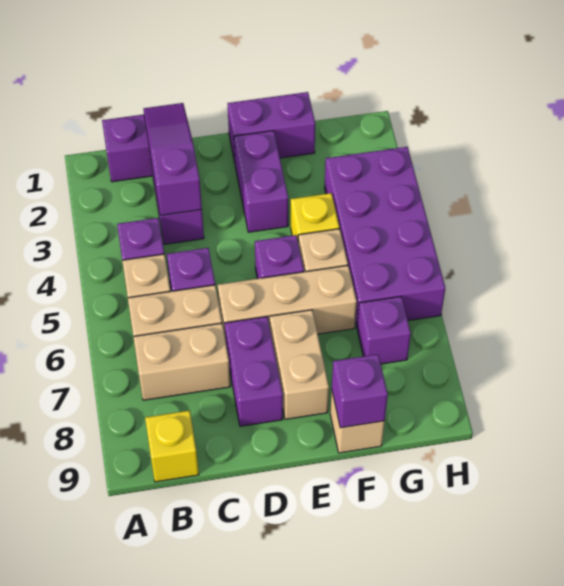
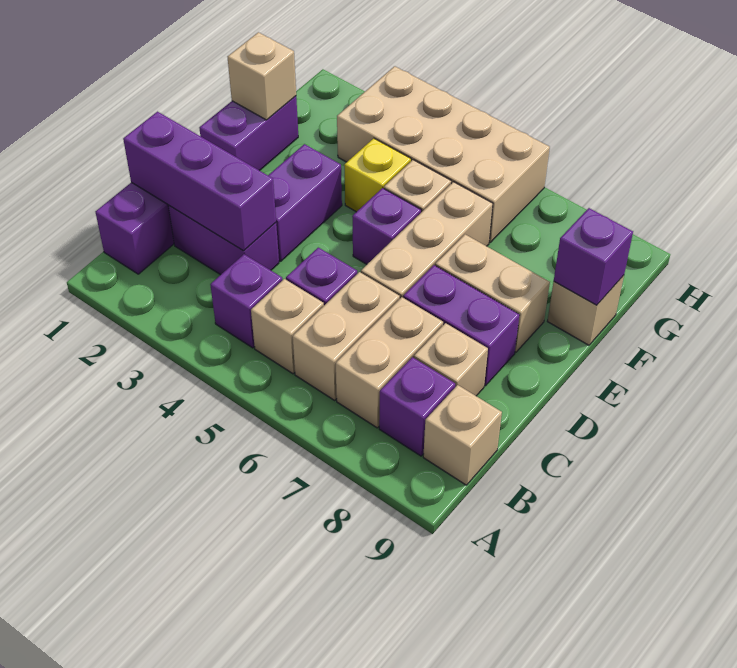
yellow brick B9 level 1 -> tan brick B9 level 1
purple slope C1:C3 level 2 top 3 -> purple brick C1:C3 level 2
none -> tan brick C8 level 1
purple brick E2:E3 level 1 -> purple brick D3:E3 level 1
none -> tan brick F1 level 2
purple brick G3:H6 level 1 -> tan brick G3:H6 level 1
purple brick G7 level 1 -> purple brick B8 level 1

